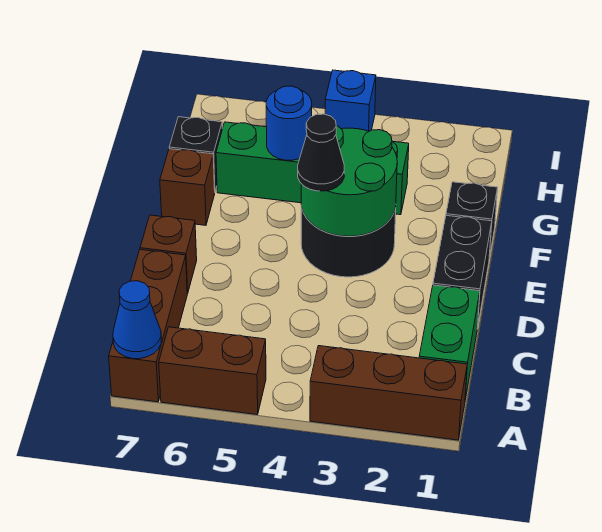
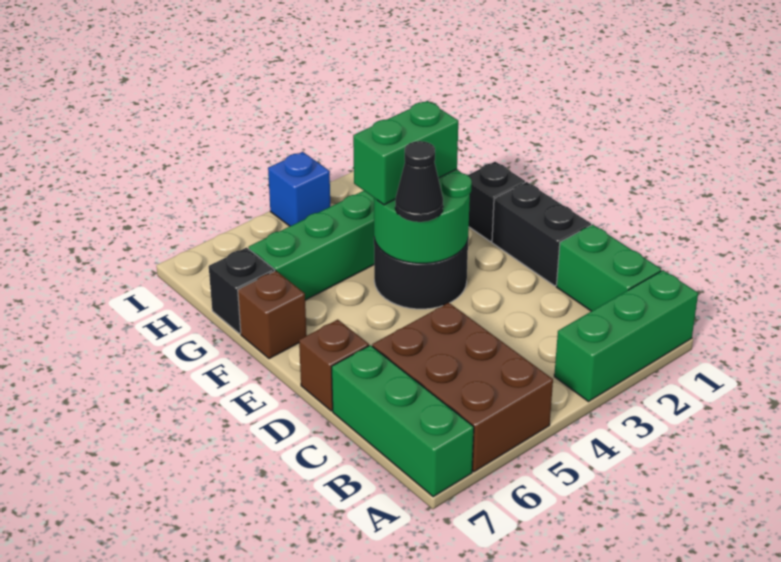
brown brick A1:A3 level 1 -> green brick A1:A3 level 1
brown brick A5:A6 level 1 -> brown brick A5:C6 level 1
brown brick A7:C7 level 1 -> green brick A7:C7 level 1
blue cone A7 level 2 -> none
none -> green brick F3:F4 level 3
blue round brick G5 level 2 -> none

